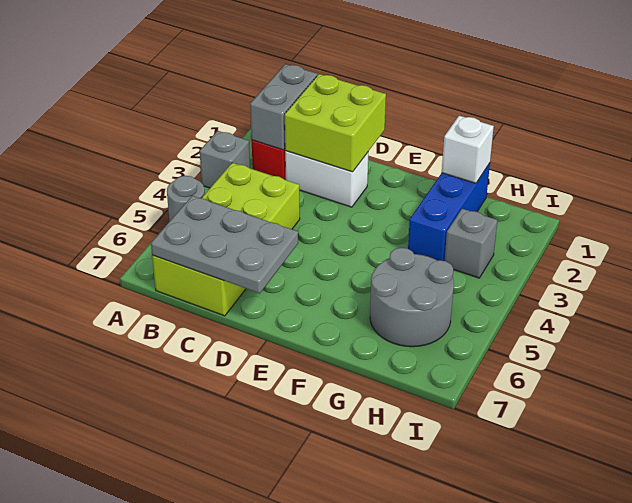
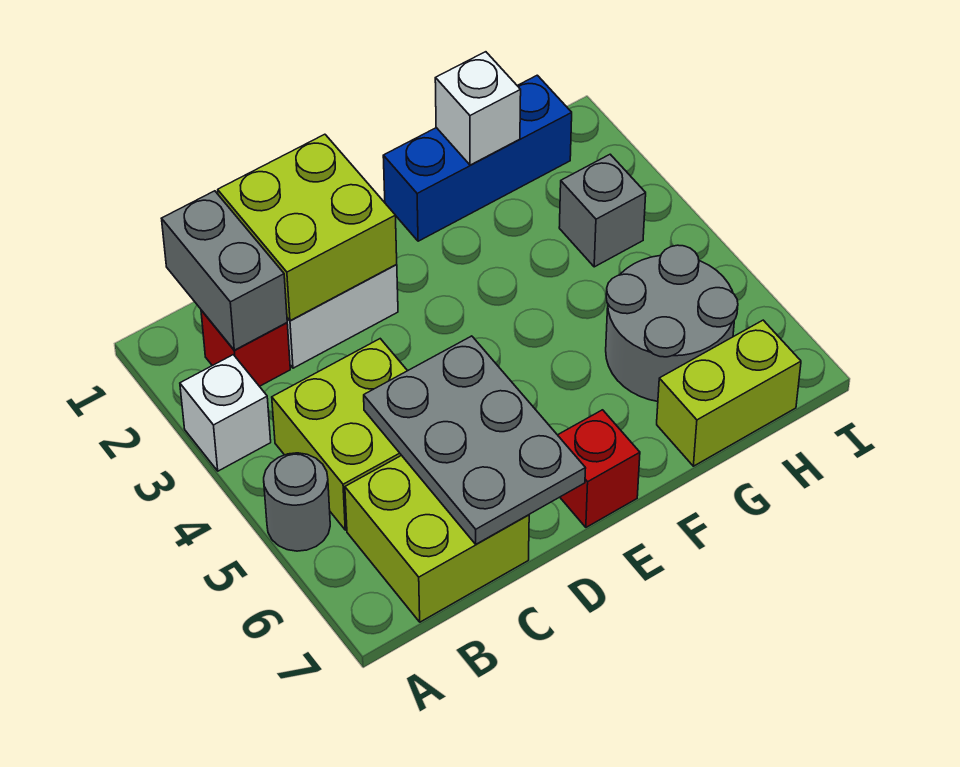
grey brick A3 level 1 -> white brick A3 level 1
grey plate B6:D7 level 2 -> grey plate C5:D7 level 2
none -> red brick E7 level 1
blue brick G1:G3 level 1 -> blue brick F1:H1 level 1
none -> lime brick G7:H7 level 1

